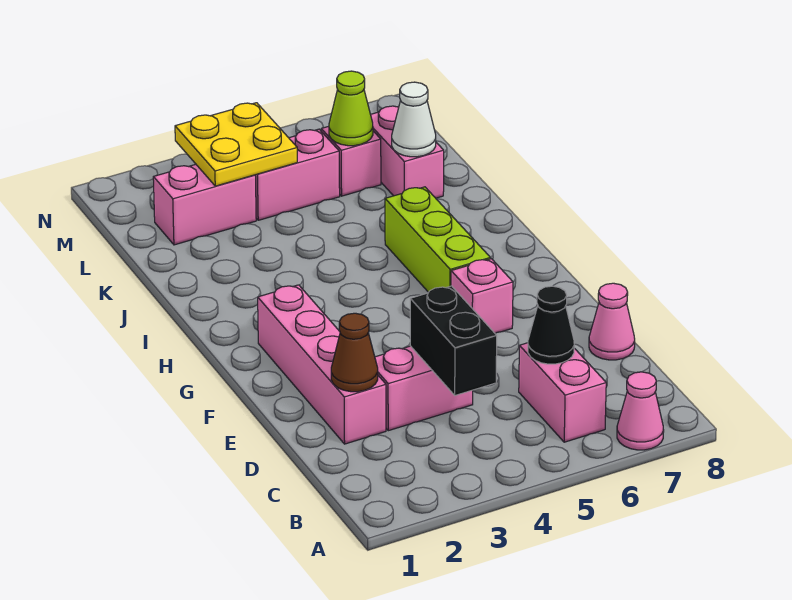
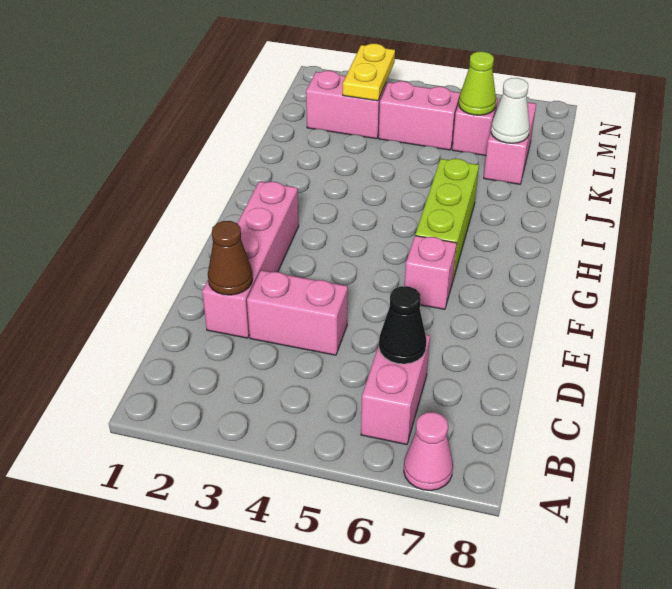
black brick C4:D4 level 2 -> none
pink cone D8 level 1 -> none
yellow plate L3:M4 level 2 -> yellow plate L3:M3 level 2

